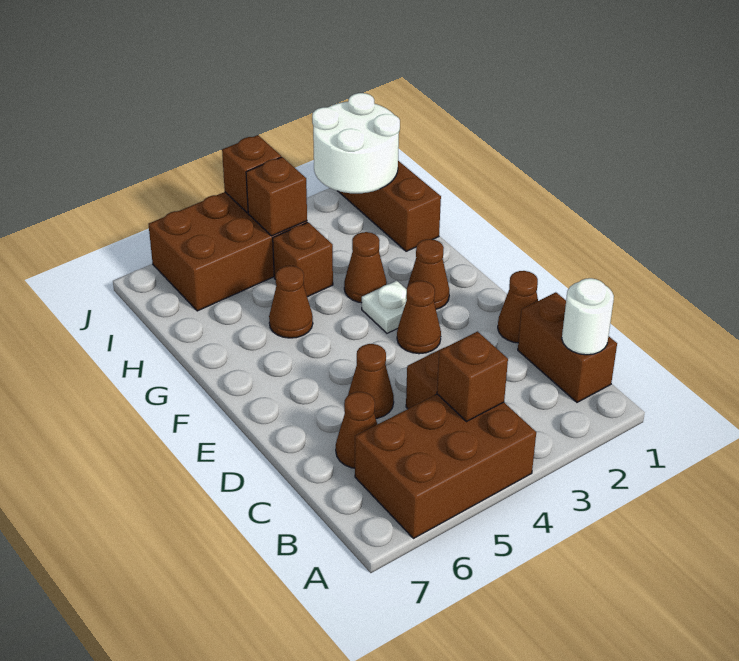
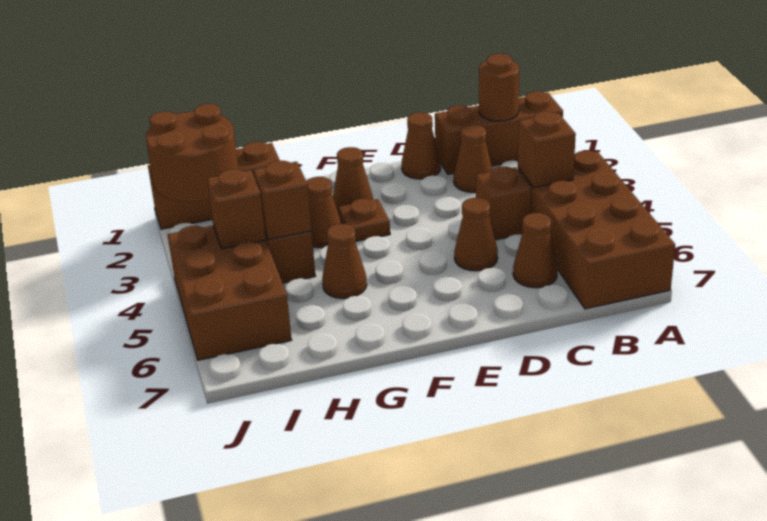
brown brick A4:B6 level 1 -> brown brick A4:B7 level 1
brown brick B1:C1 level 1 -> brown brick A1:C1 level 1
white round brick B1 level 2 -> brown round brick B1 level 2
brown cone E3 level 1 -> brown cone C2 level 1
white plate F3 level 1 -> brown plate F3 level 1
white round brick I1:J2 level 2 -> brown round brick I1:J2 level 2
brown brick J4 level 2 -> brown brick H4 level 2

